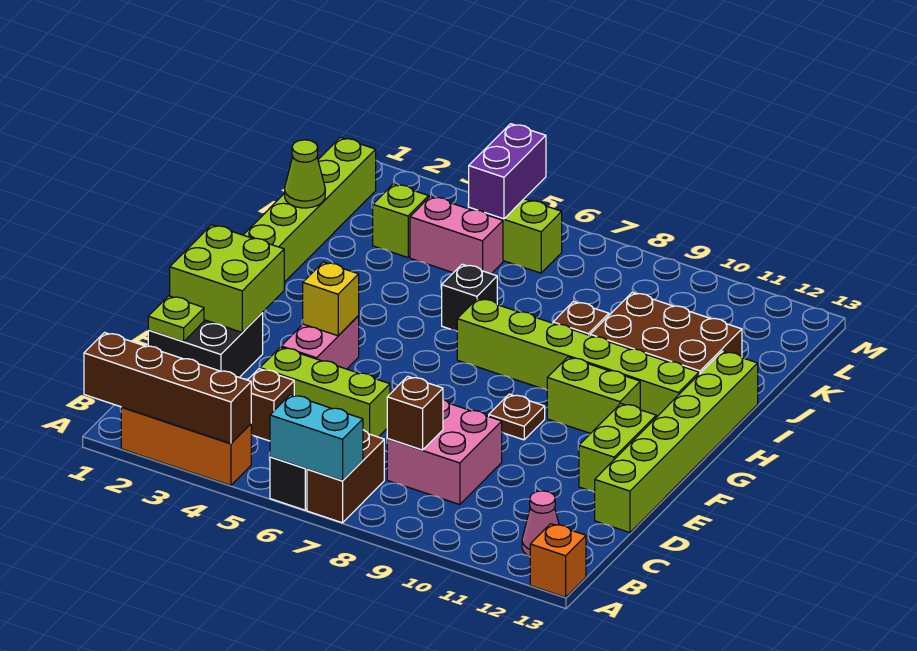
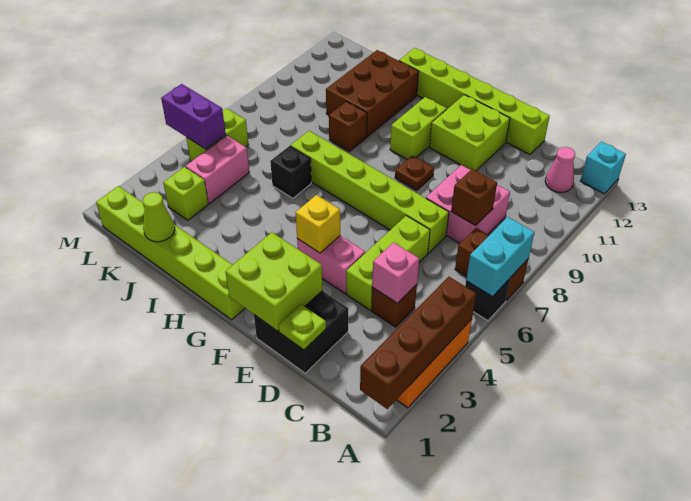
orange brick A13 level 1 -> cyan brick A13 level 1
none -> pink brick C4 level 2
lime brick E12:F12 level 1 -> lime brick E11:F12 level 1
lime brick H7:H12 level 1 -> lime brick D7:I7 level 1

